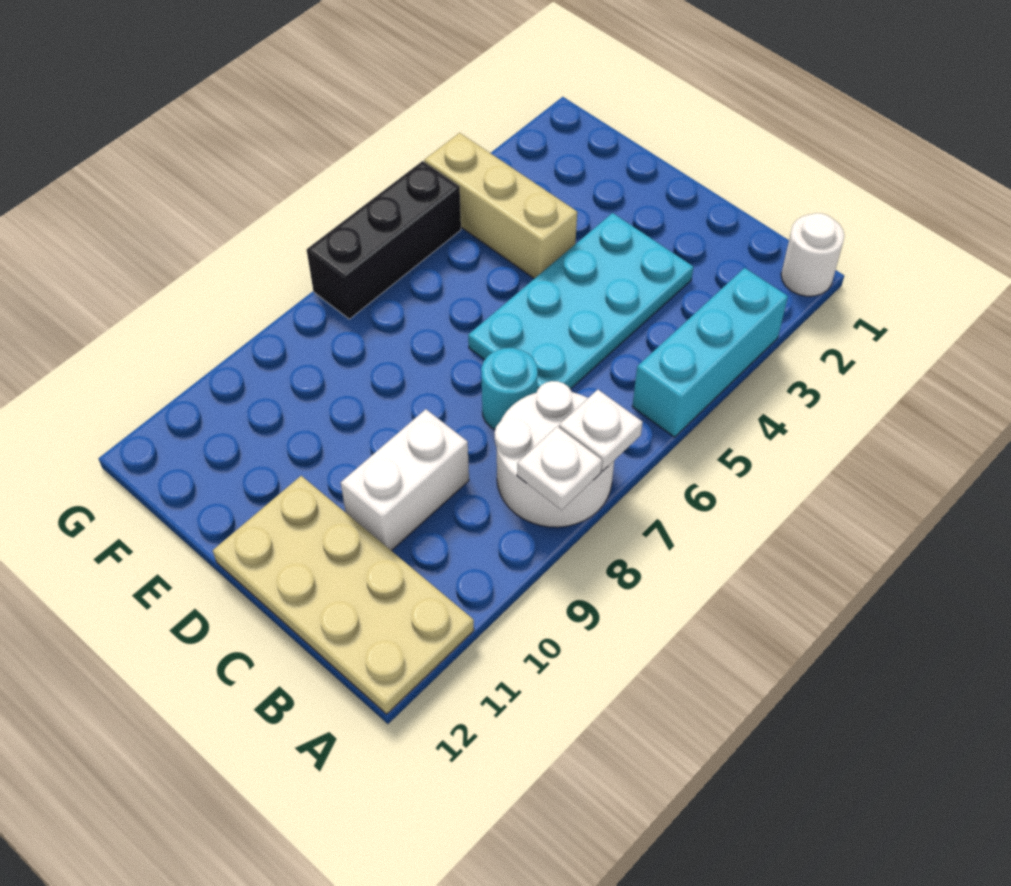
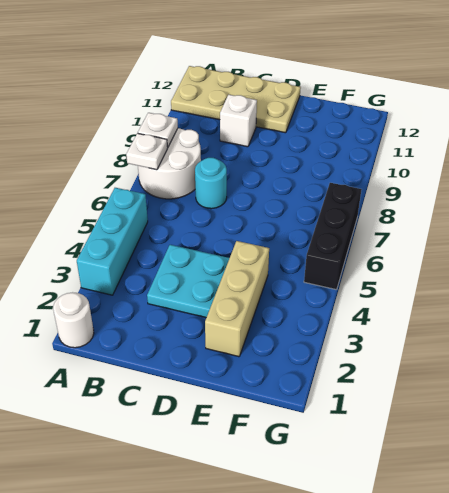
cyan plate C3:D6 level 1 -> cyan plate C3:D4 level 1
white brick C9:C10 level 1 -> white brick C10 level 1
tan brick E4:G4 level 1 -> tan brick E2:E4 level 1

